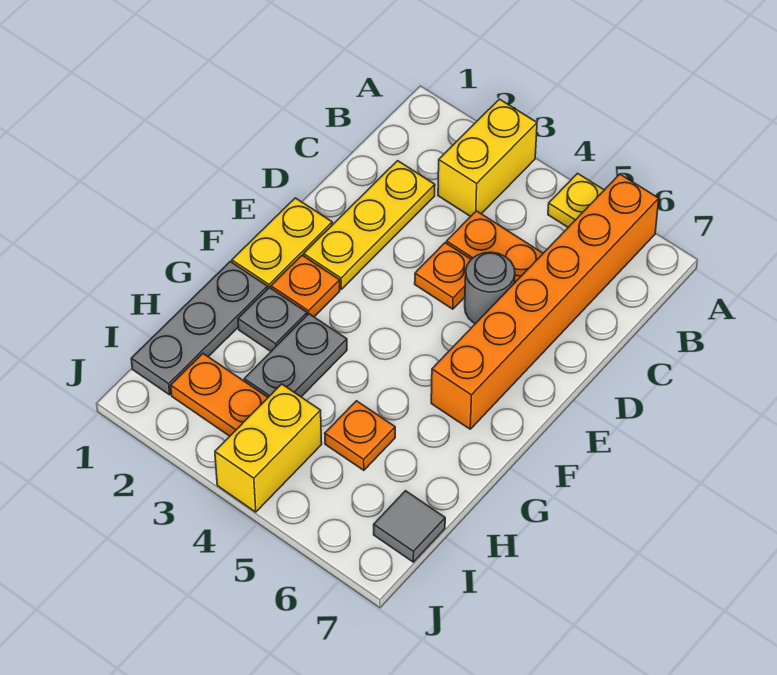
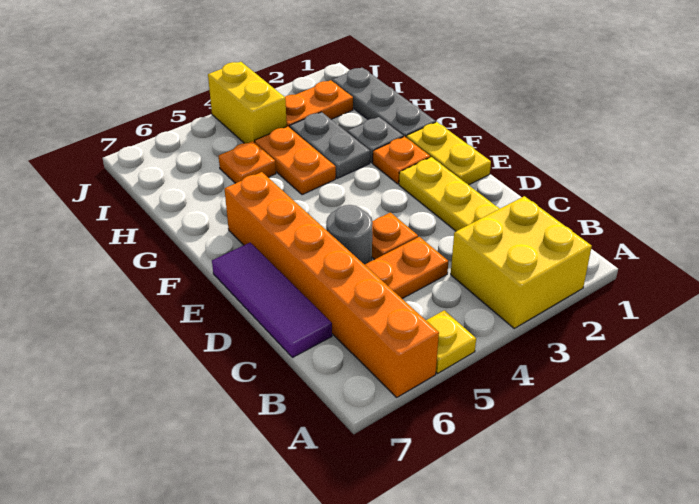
yellow brick A3:B3 level 1 -> yellow brick A2:B3 level 1
none -> purple tile C7:E7 level 1
none -> orange plate G4:H4 level 1
grey tile I7 level 1 -> none

